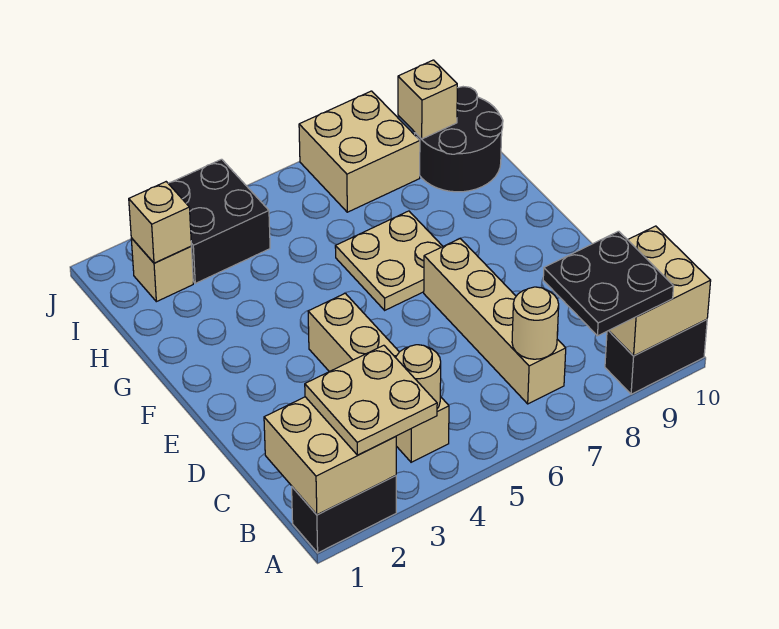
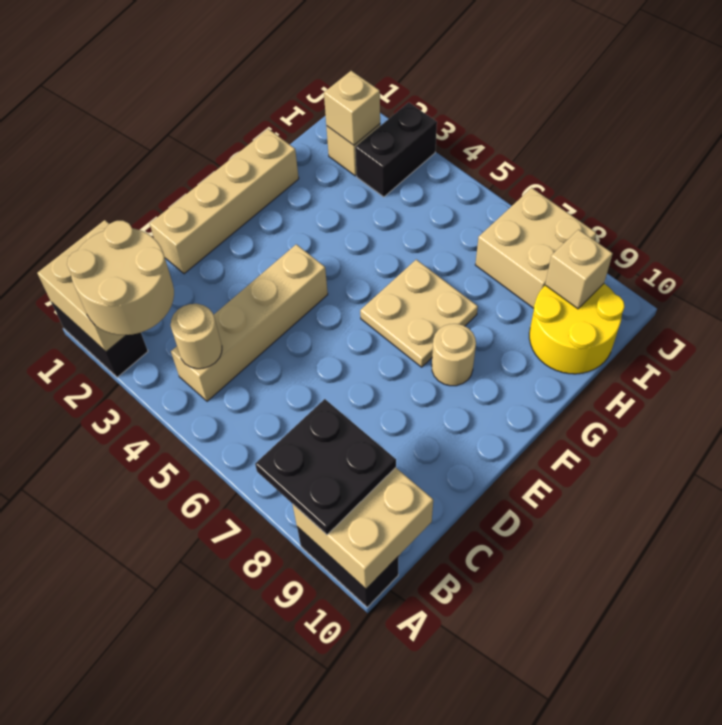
tan plate A2:B3 level 3 -> tan round brick A2:B3 level 3
tan brick B7:E7 level 1 -> tan brick D1:G1 level 1
tan round brick B7 level 2 -> tan round brick F8 level 1
black round brick H9:I10 level 1 -> yellow round brick H9:I10 level 1
black brick I3:J4 level 1 -> black brick I3:J3 level 1

